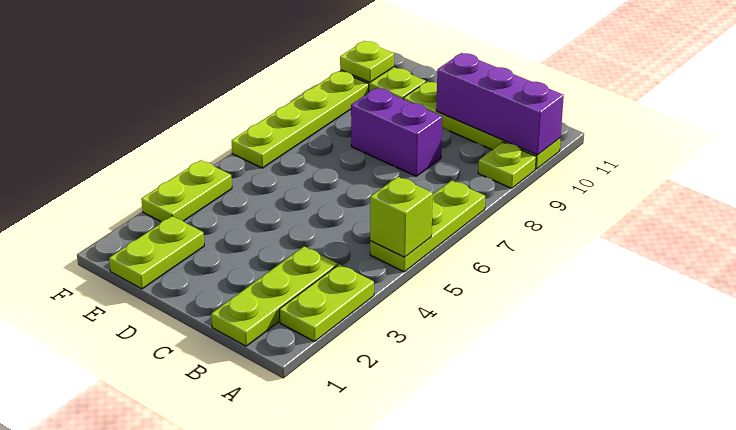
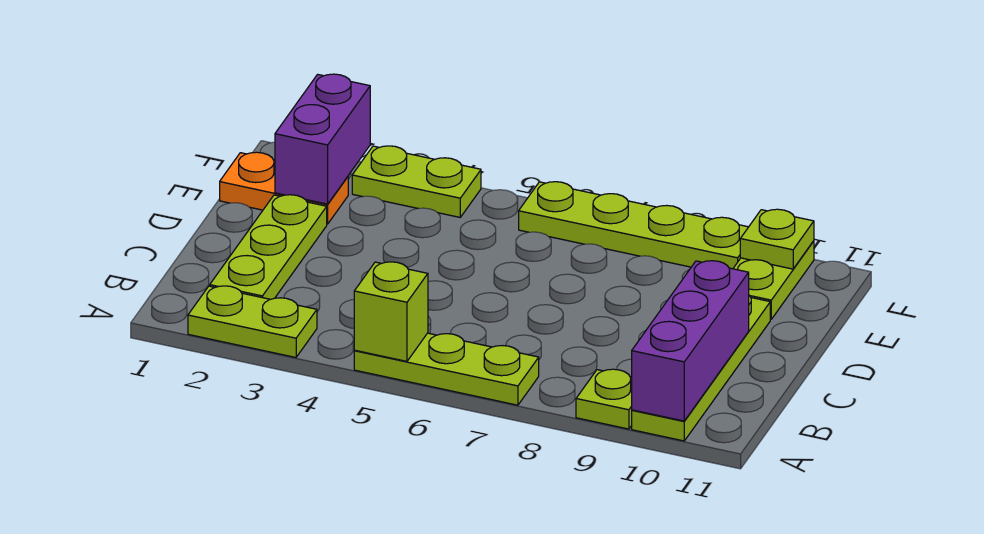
lime plate B1:B3 level 1 -> lime plate B2:D2 level 1
purple brick C8:D8 level 1 -> purple brick E2:F2 level 2
lime plate E1:E2 level 1 -> orange plate E1:E2 level 1

